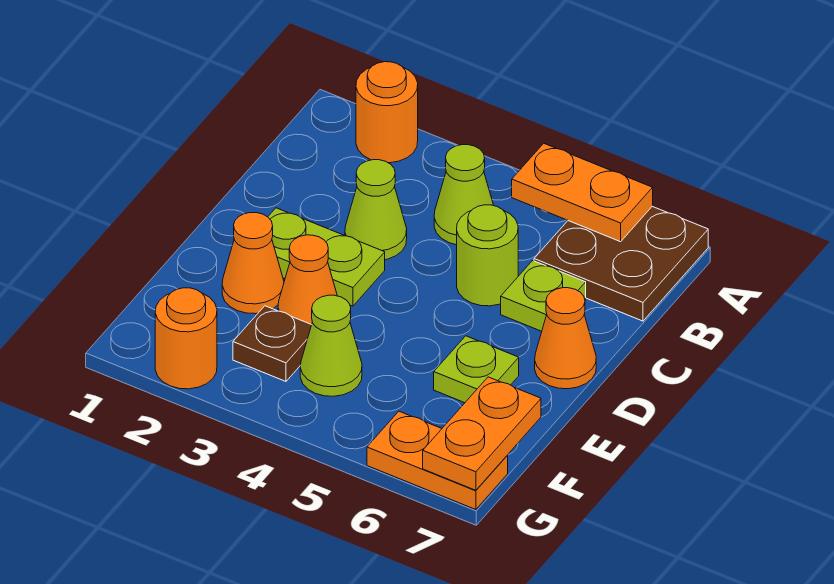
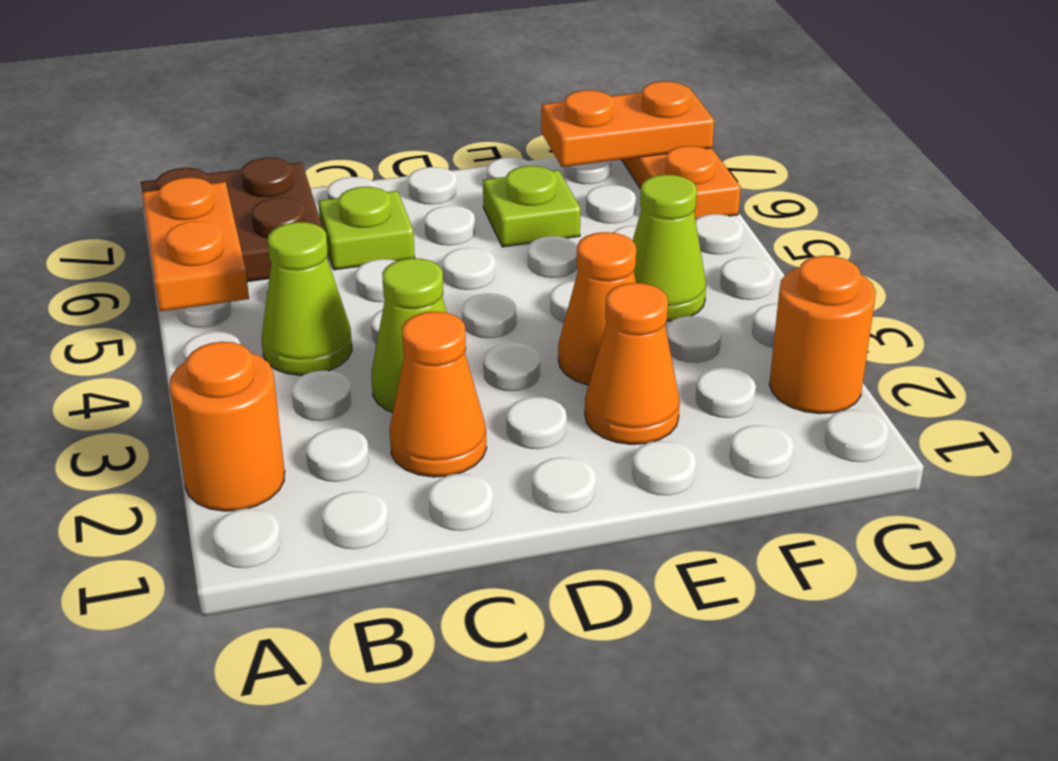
lime round brick C5 level 1 -> none
lime plate D2:D3 level 1 -> none
orange cone D7 level 1 -> orange cone C2 level 1
brown plate F3 level 1 -> none

